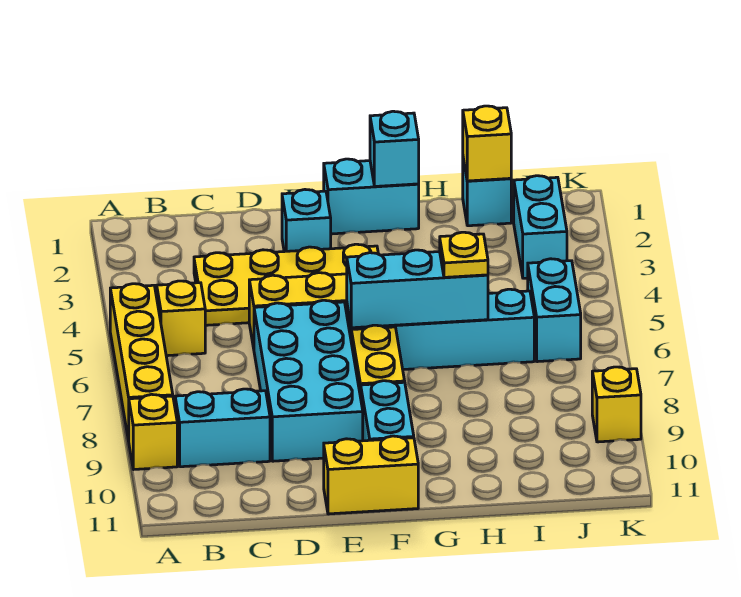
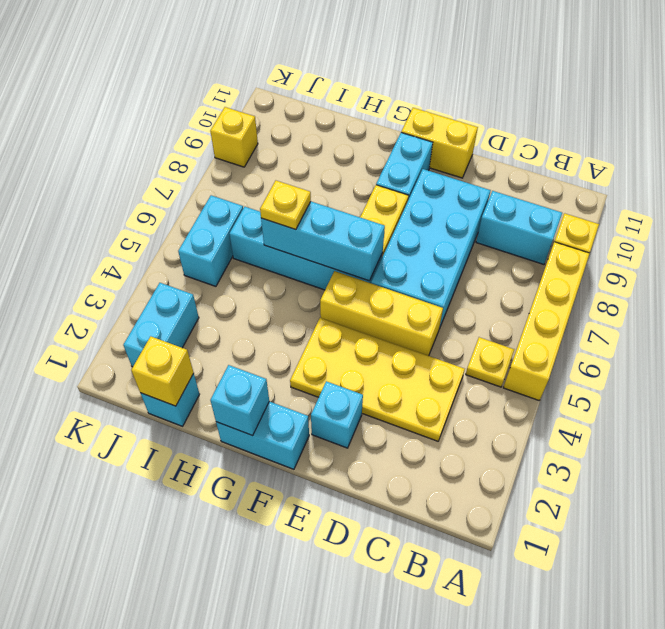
yellow brick B5 level 1 -> yellow plate B5 level 1

